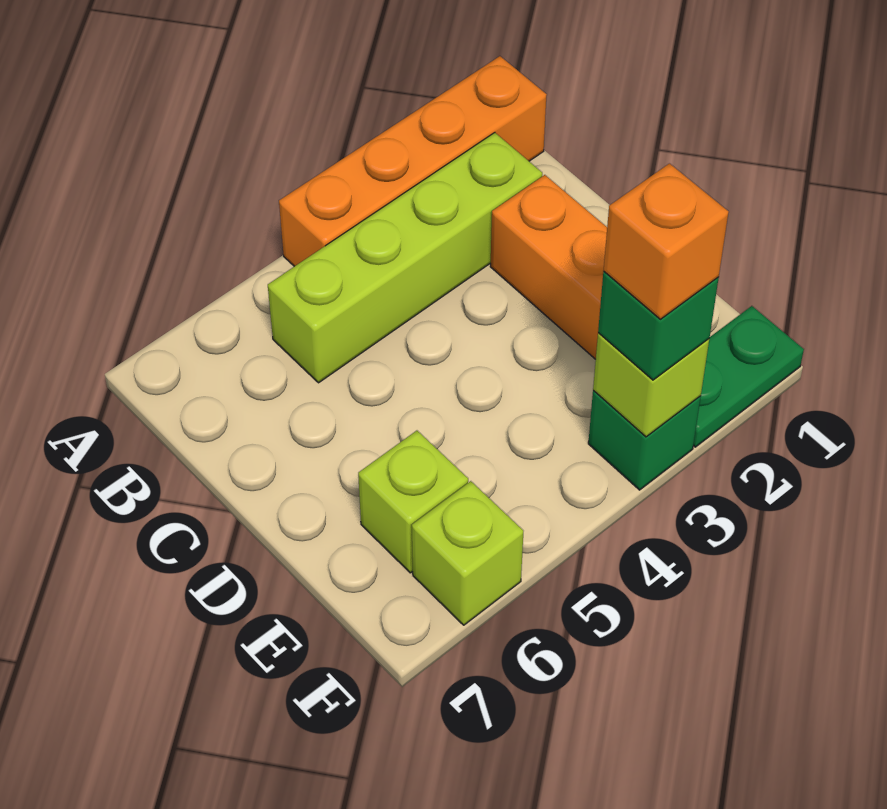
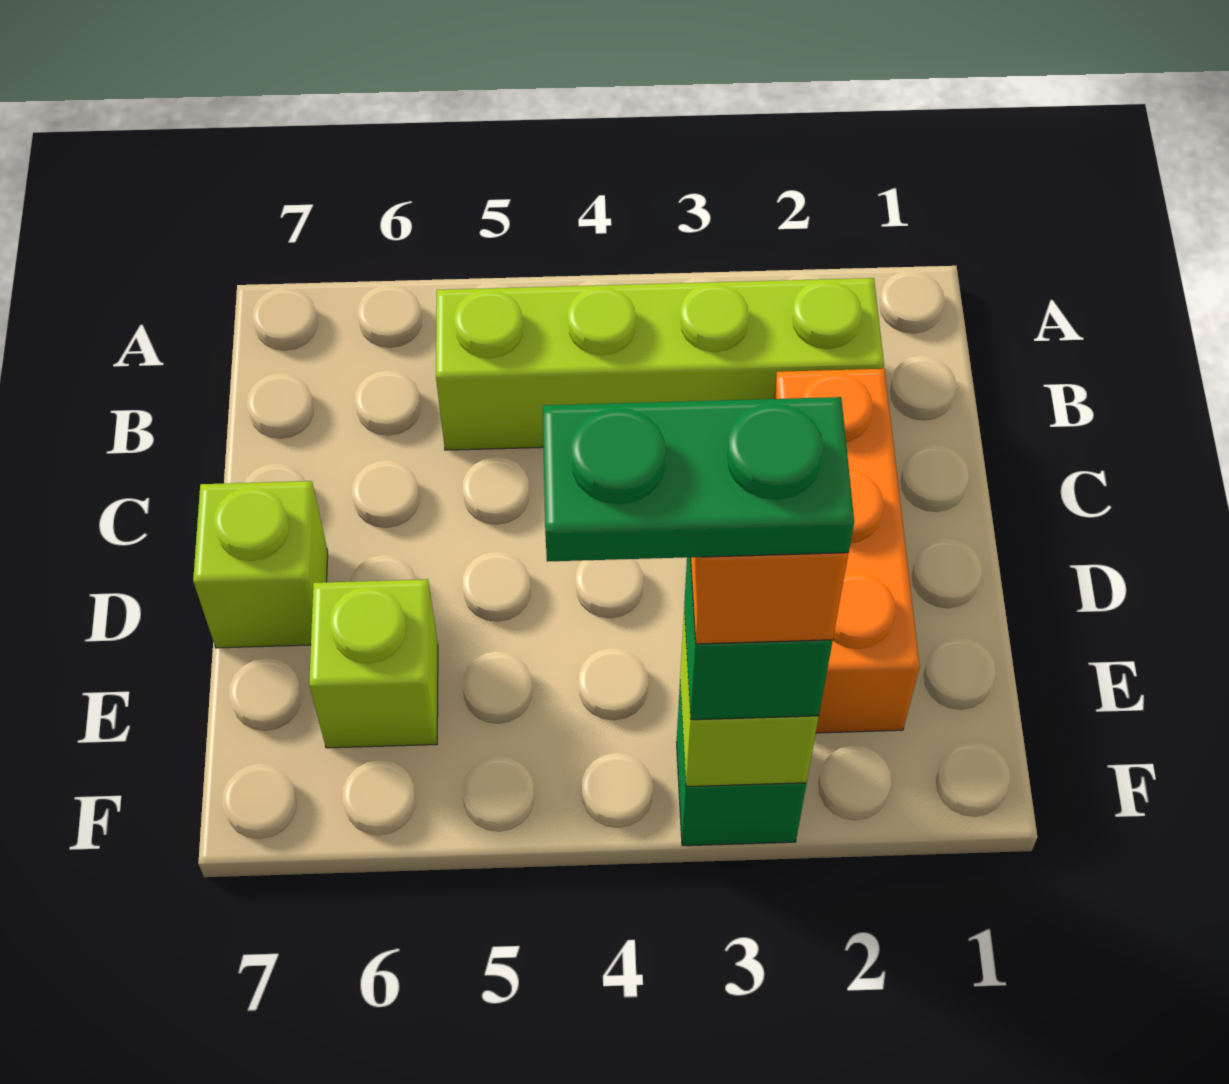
orange brick A1:A4 level 1 -> none
green plate F1:F2 level 1 -> green plate F3:F4 level 5
lime brick F6 level 1 -> lime brick D7 level 1

